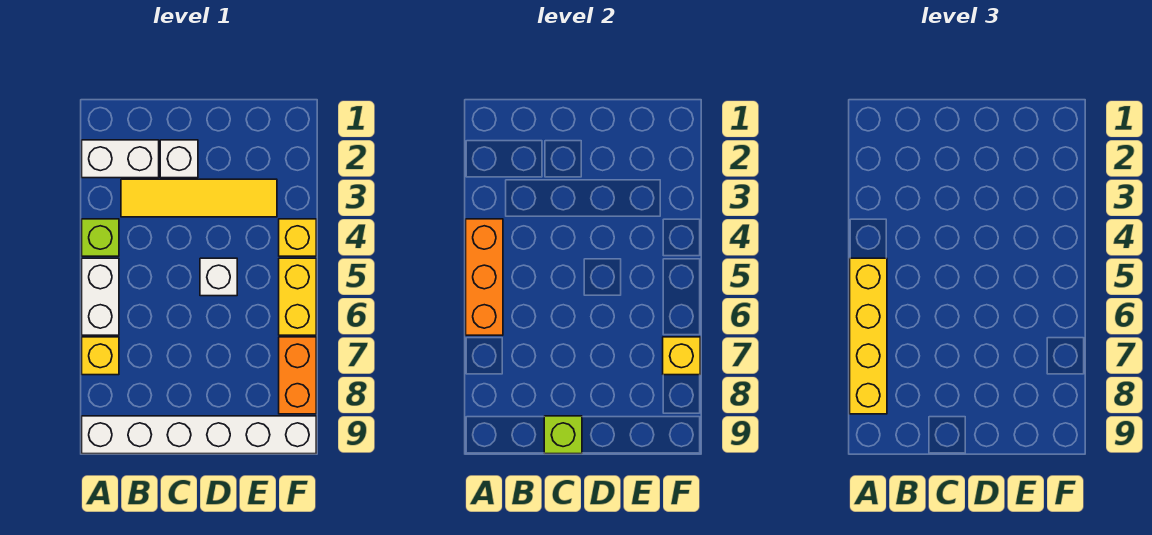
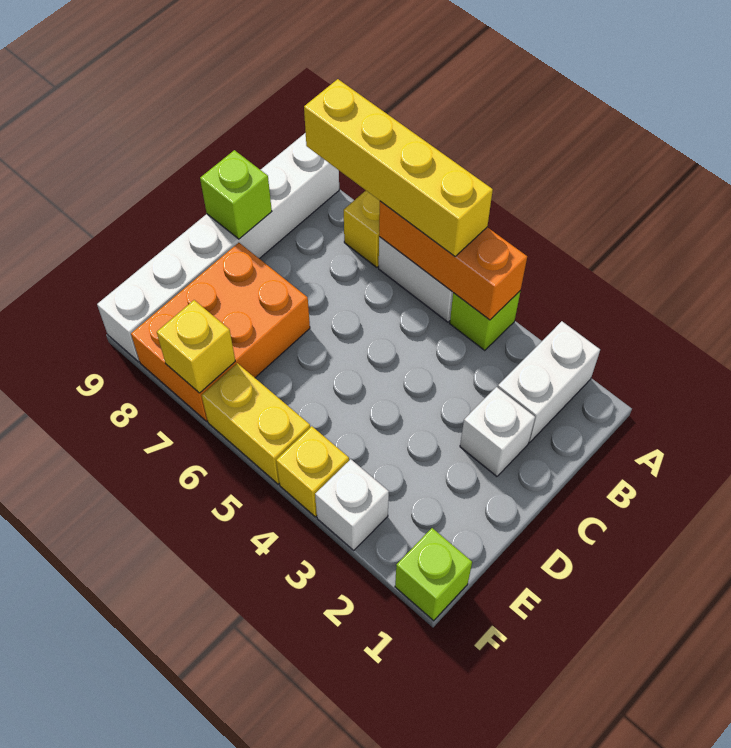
yellow tile B3:E3 level 1 -> none
white brick D5 level 1 -> white brick F3 level 1
none -> lime brick F1 level 1
orange brick F7:F8 level 1 -> orange brick D7:F8 level 1

